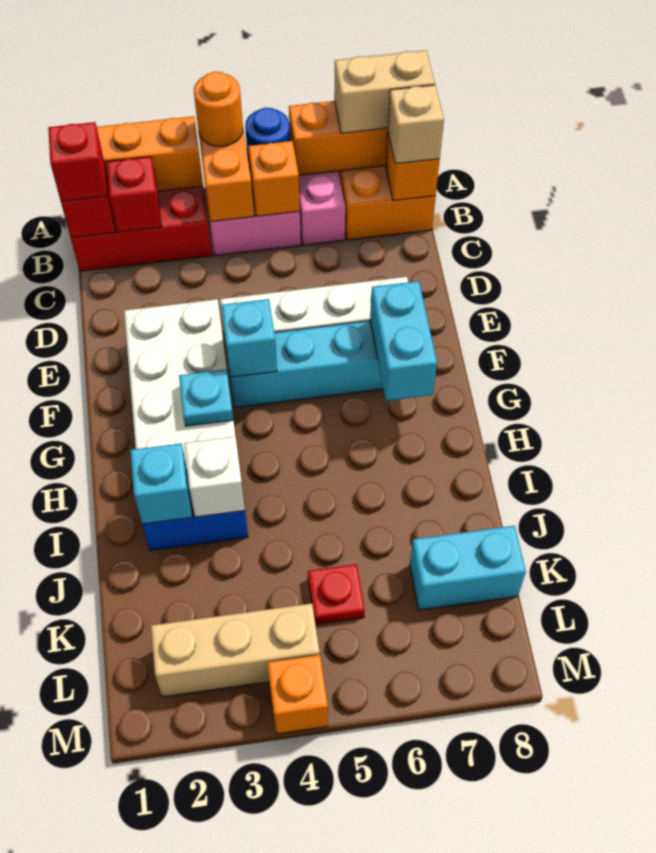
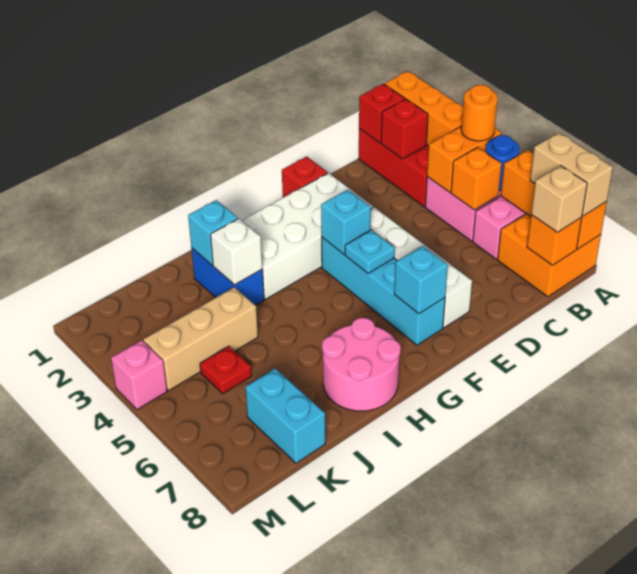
red brick B1 level 3 -> red brick E1 level 1
cyan brick F7:G7 level 2 -> cyan brick F7 level 2
cyan plate G3 level 2 -> cyan plate F5 level 2
none -> pink round brick H7:I8 level 1
tan brick L2:L4 level 1 -> tan brick J4:L4 level 1
orange brick M4 level 1 -> pink brick M4 level 1

